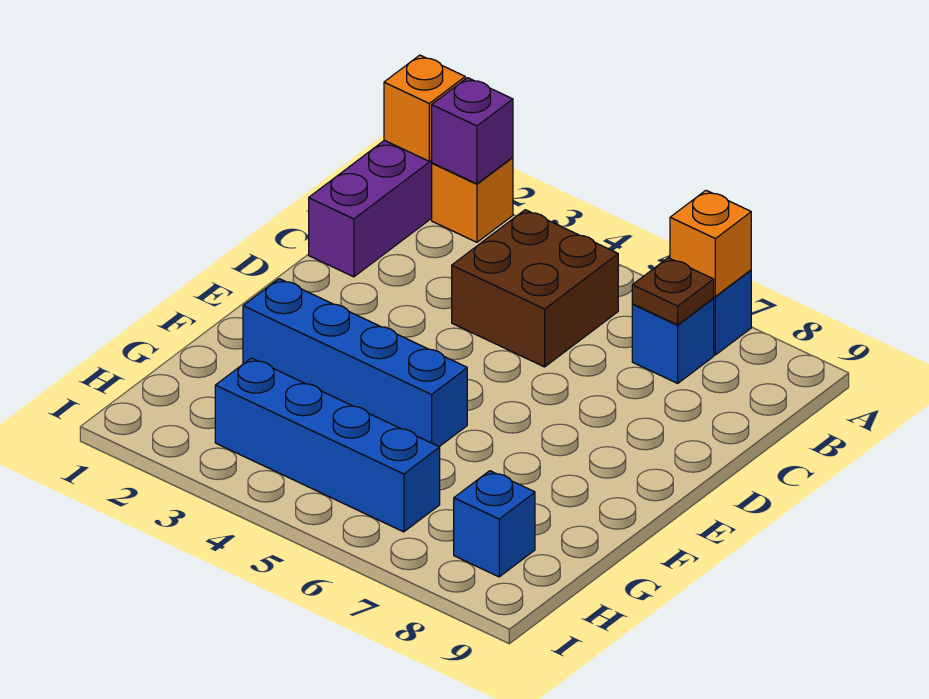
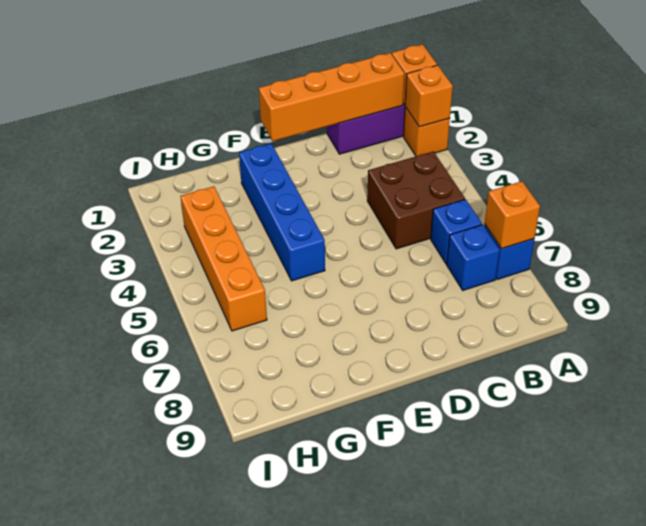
purple brick A2 level 2 -> orange brick A2 level 2
none -> orange brick B1:E1 level 2
brown plate B7 level 2 -> none
blue brick H3:H6 level 1 -> orange brick H3:H6 level 1
blue brick H8 level 1 -> blue brick B6 level 1

